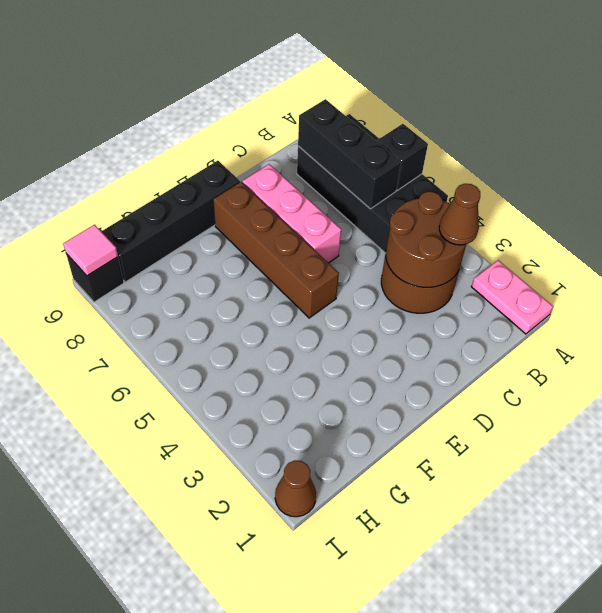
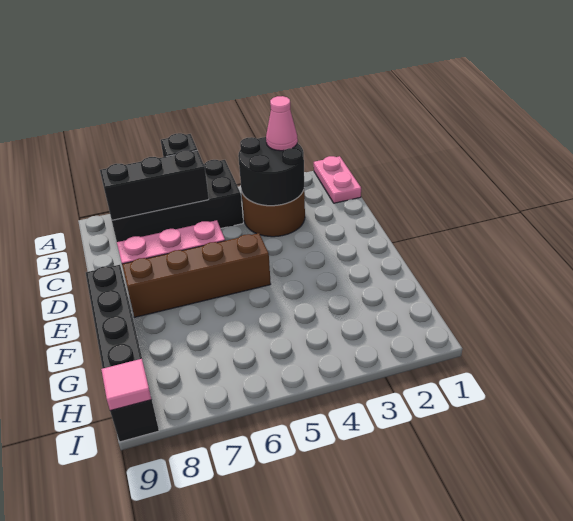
pink plate A1:A2 level 1 -> pink plate A1:B1 level 1
brown round brick B3:C4 level 2 -> black round brick B3:C4 level 2
brown cone B3 level 3 -> pink cone B3 level 3
brown cone I1 level 1 -> none

